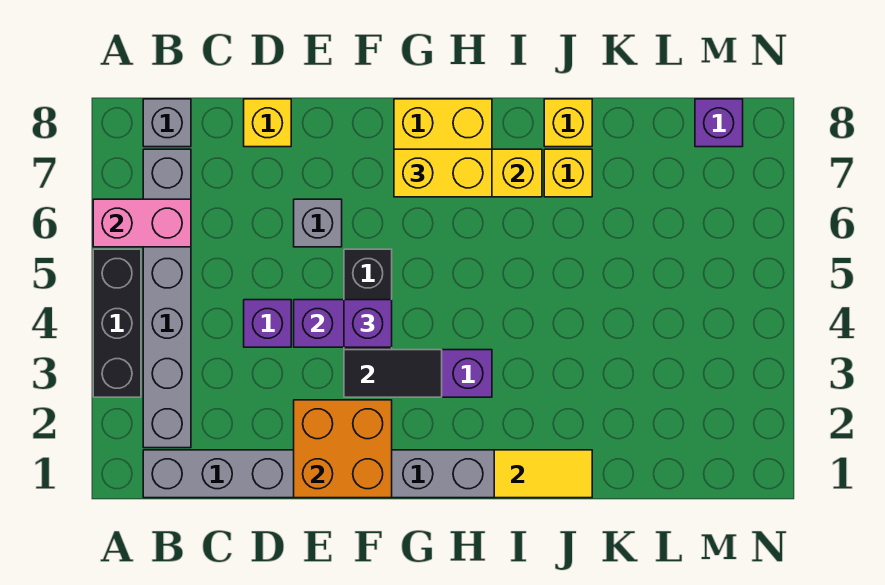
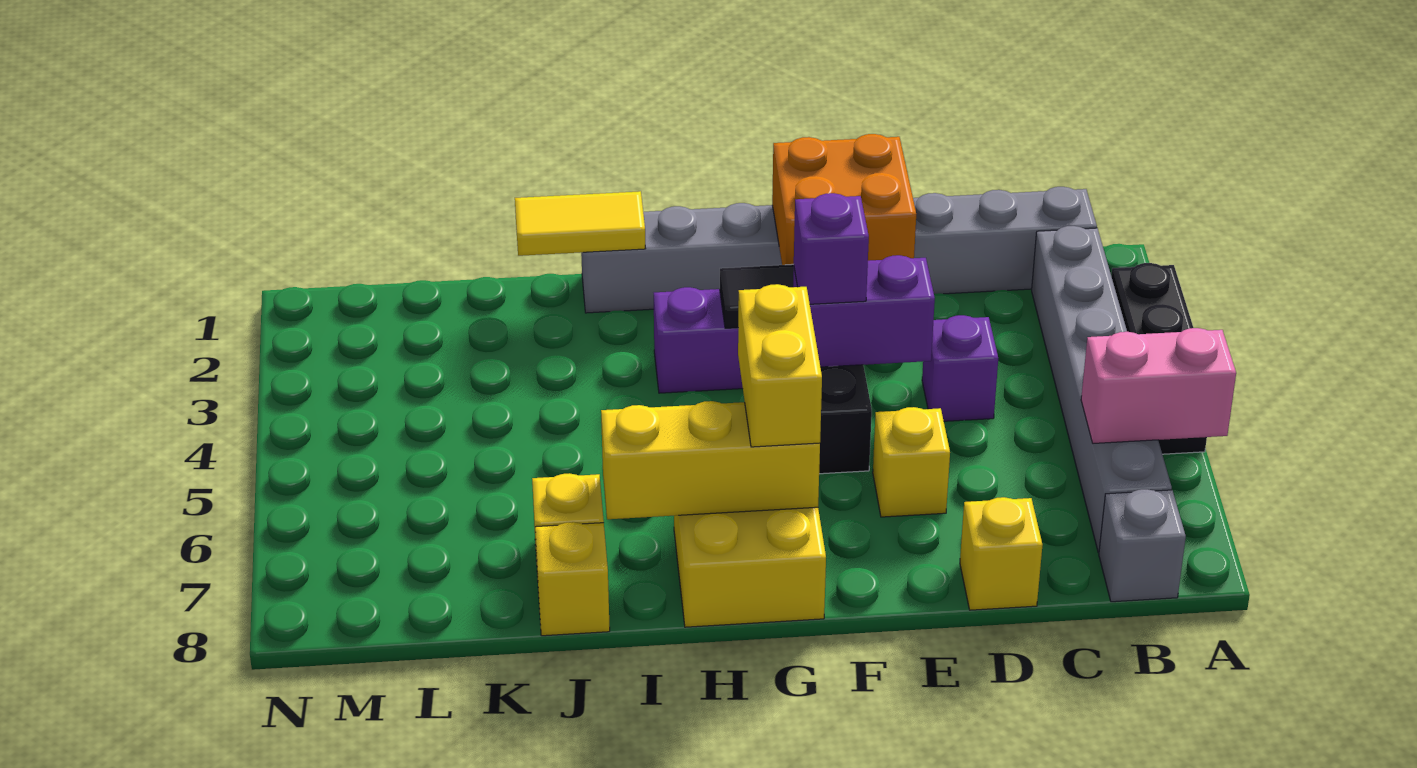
grey brick E6 level 1 -> yellow brick E6 level 1
yellow brick G7:H7 level 3 -> yellow brick G6:G7 level 3
purple brick M8 level 1 -> none

